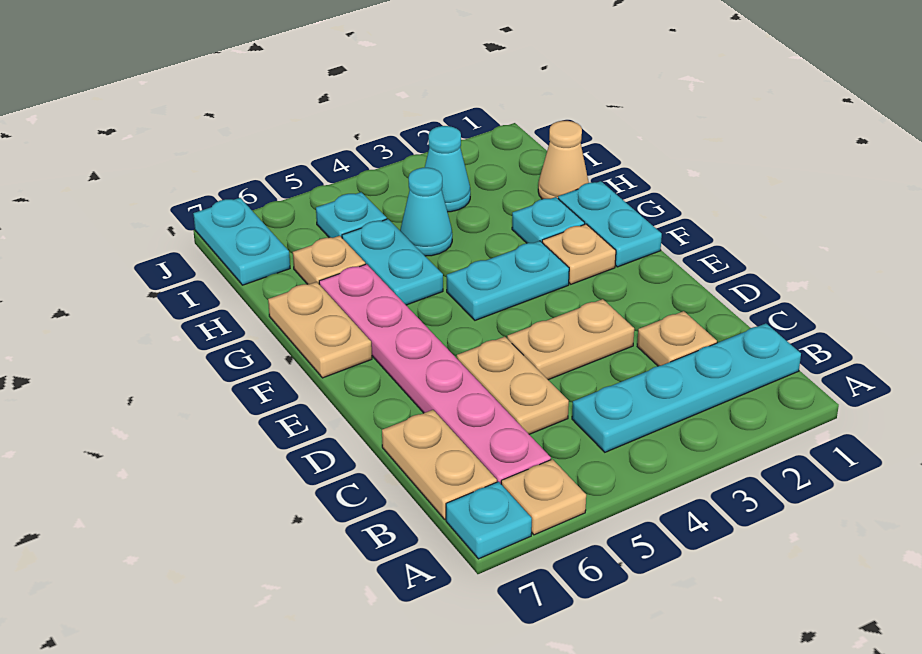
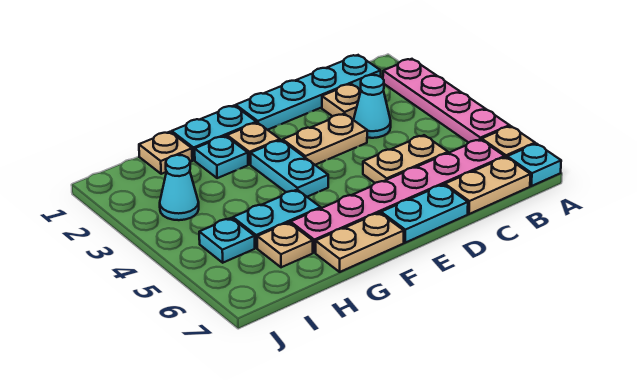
none -> pink plate A2:A5 level 1
cyan plate B1:B4 level 1 -> cyan plate B1:E1 level 1
tan plate D3:D4 level 1 -> tan plate D3:E3 level 1
tan cone H1 level 1 -> tan plate H1 level 1
cyan cone H4 level 1 -> cyan cone C3 level 1
cyan plate I7:J7 level 1 -> cyan plate D7:E7 level 1

